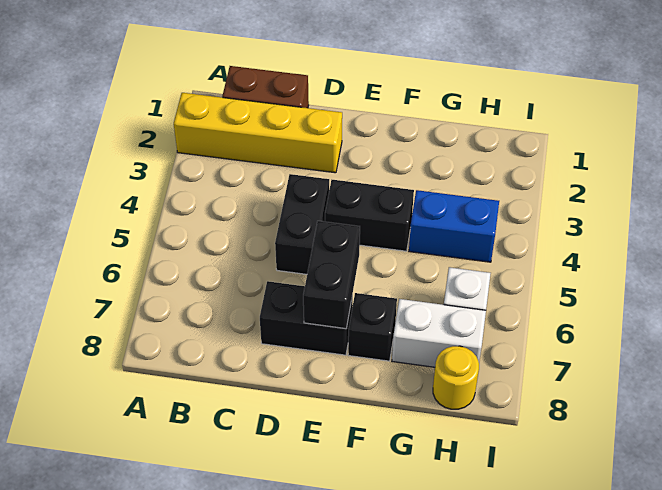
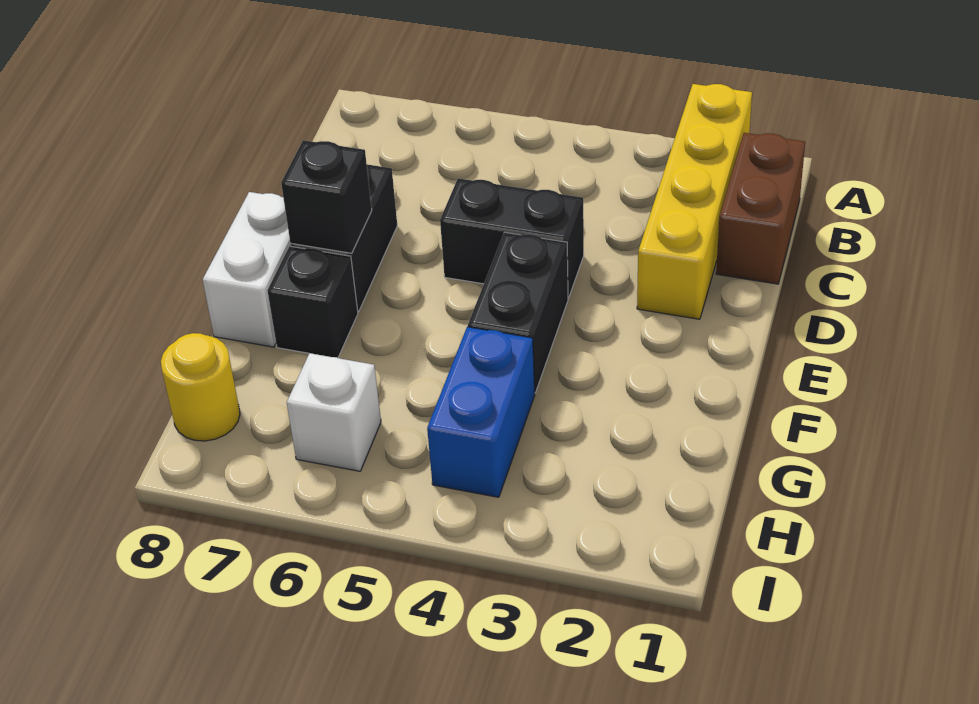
black brick E6:E7 level 2 -> black brick E7 level 2
white brick G7:H7 level 1 -> white brick E8:F8 level 1

